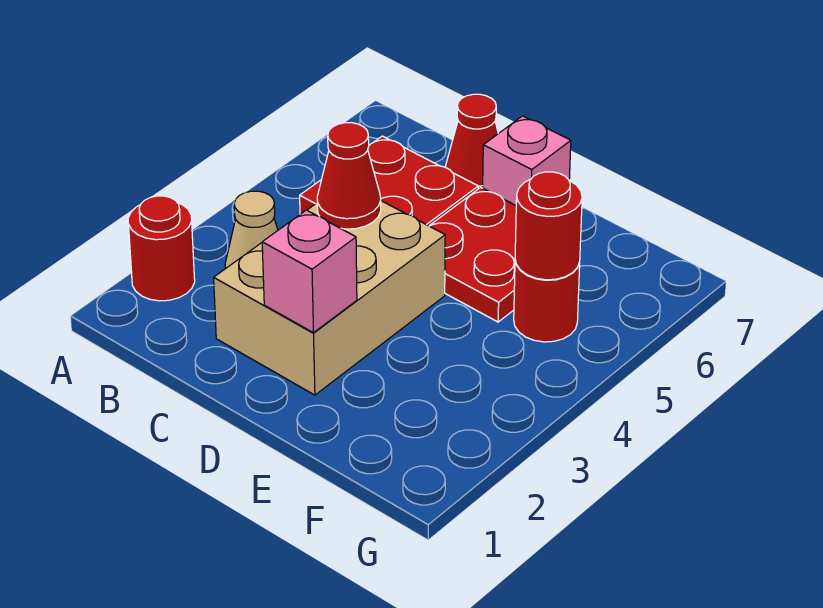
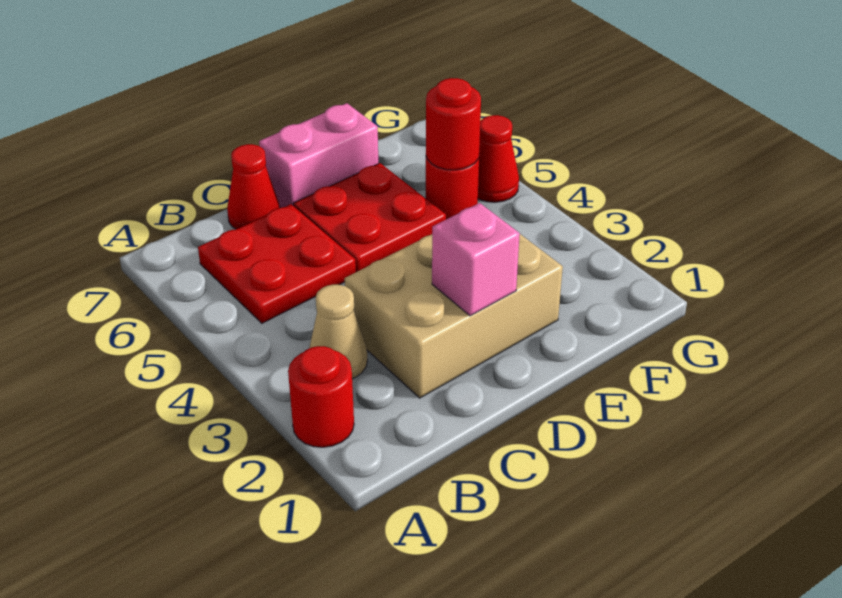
tan brick C2:D4 level 1 -> tan brick C2:E3 level 1
red cone C4 level 2 -> red cone G5 level 1
pink brick D7 level 1 -> pink brick D7:E7 level 1

